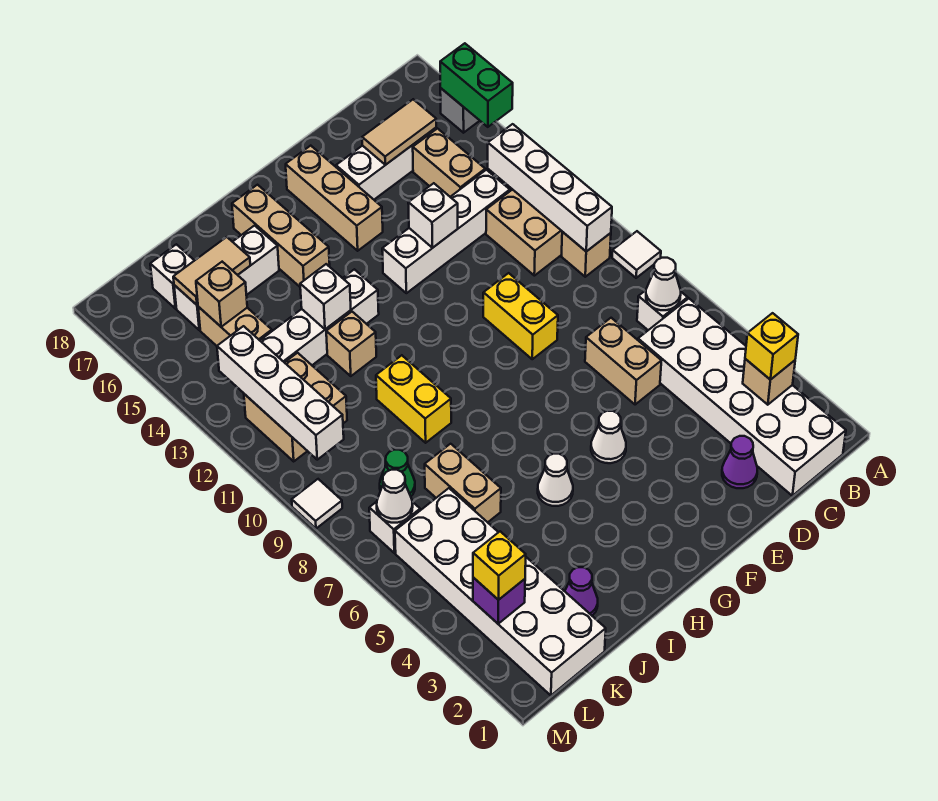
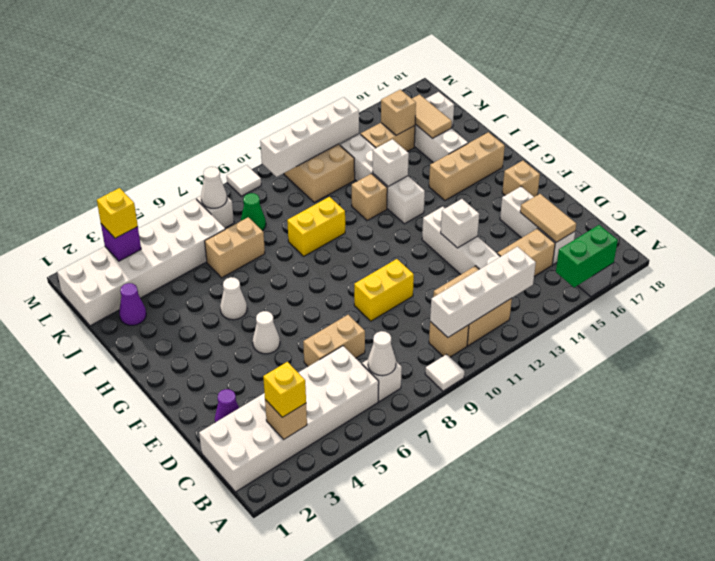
tan brick F15:F17 level 1 -> tan brick F17 level 1

